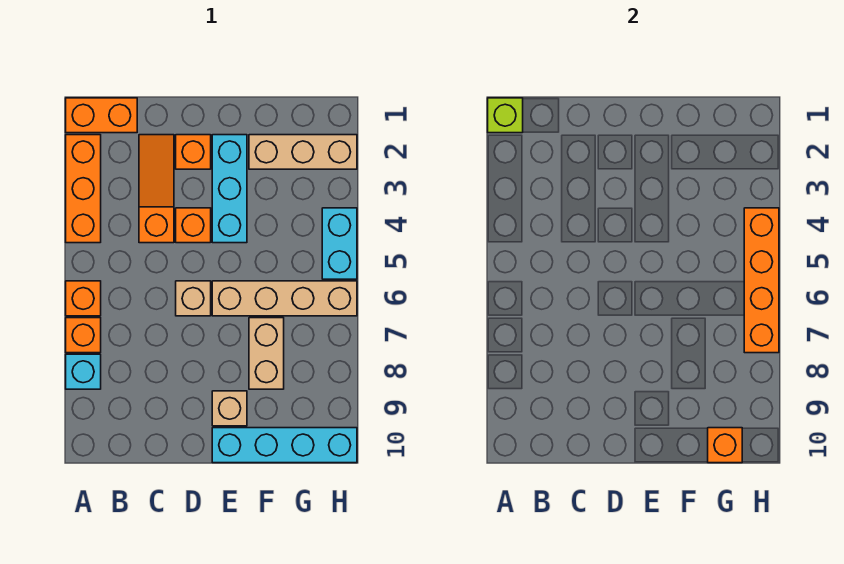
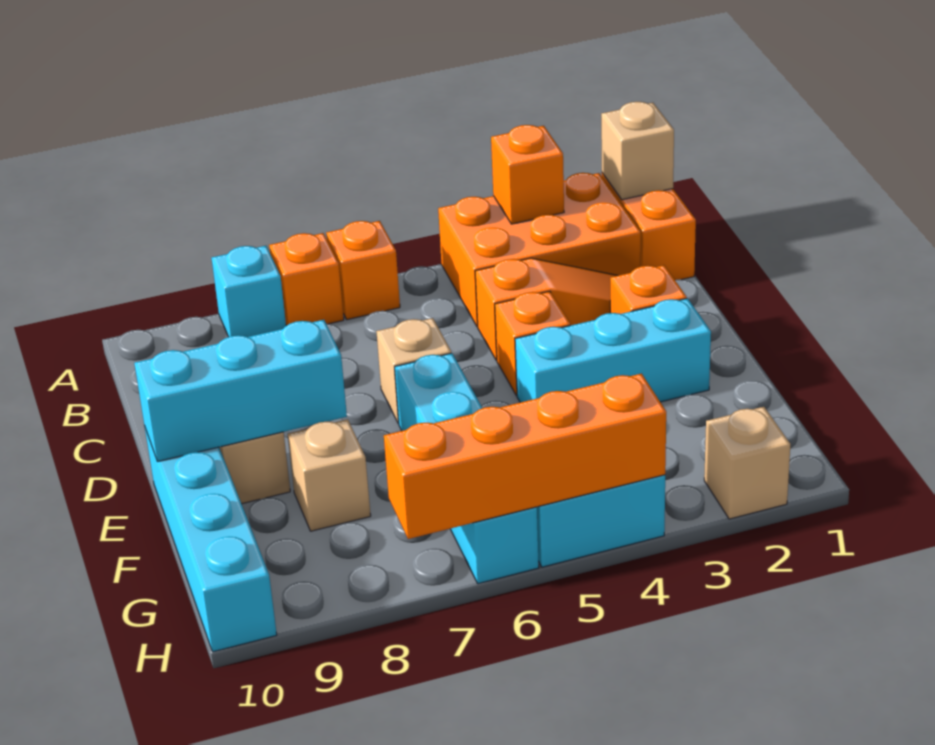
lime brick A1 level 2 -> tan brick A1 level 2
orange brick A2:A4 level 1 -> orange brick A2:B4 level 1
tan brick E6:H6 level 1 -> cyan brick E6:H6 level 1
none -> cyan brick E8:E10 level 2
tan brick F2:H2 level 1 -> tan brick H2 level 1
tan brick F7:F8 level 1 -> tan brick F8 level 1
orange brick G10 level 2 -> orange brick A3 level 2

